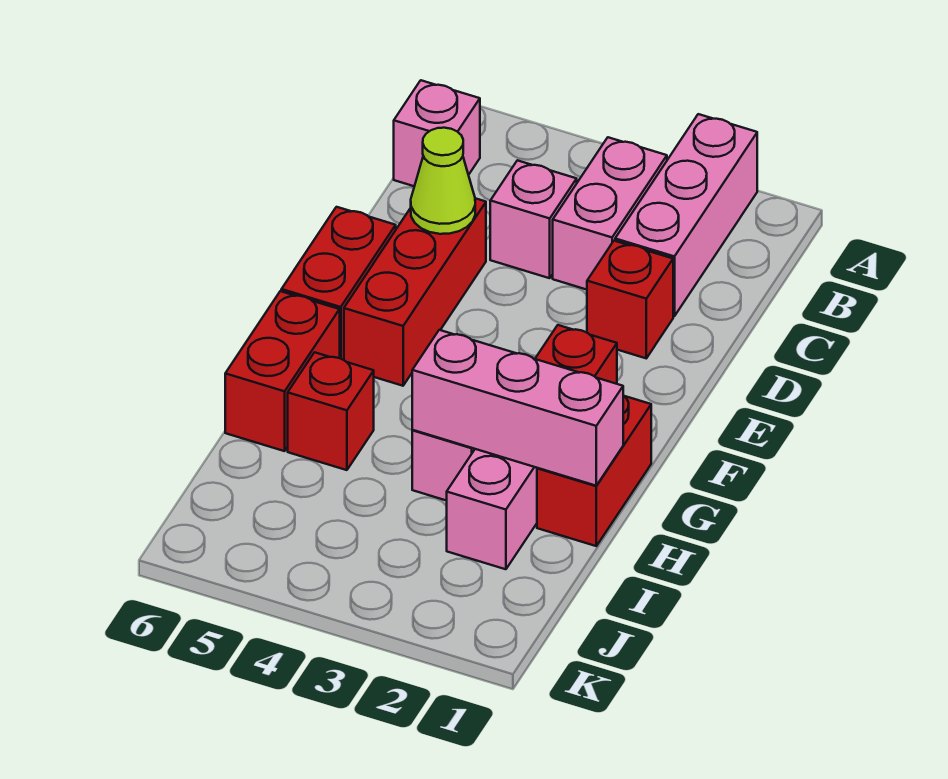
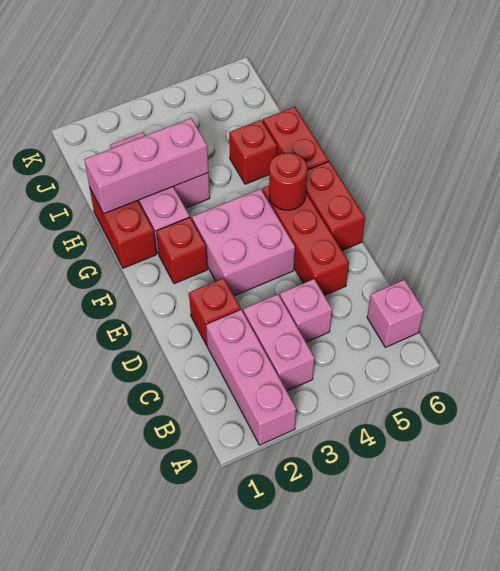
lime cone D5 level 2 -> none
none -> pink brick E3:F4 level 1
none -> red round brick F5 level 2

